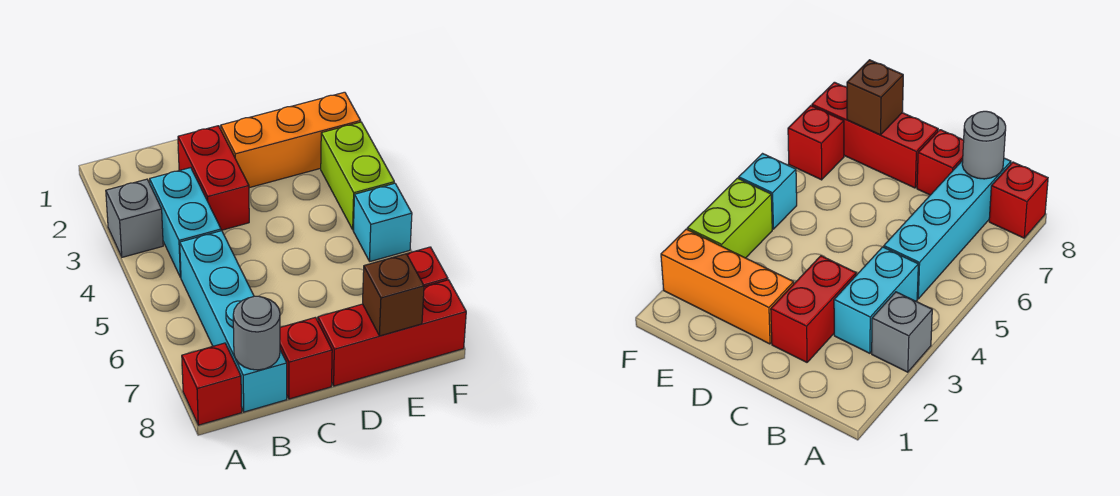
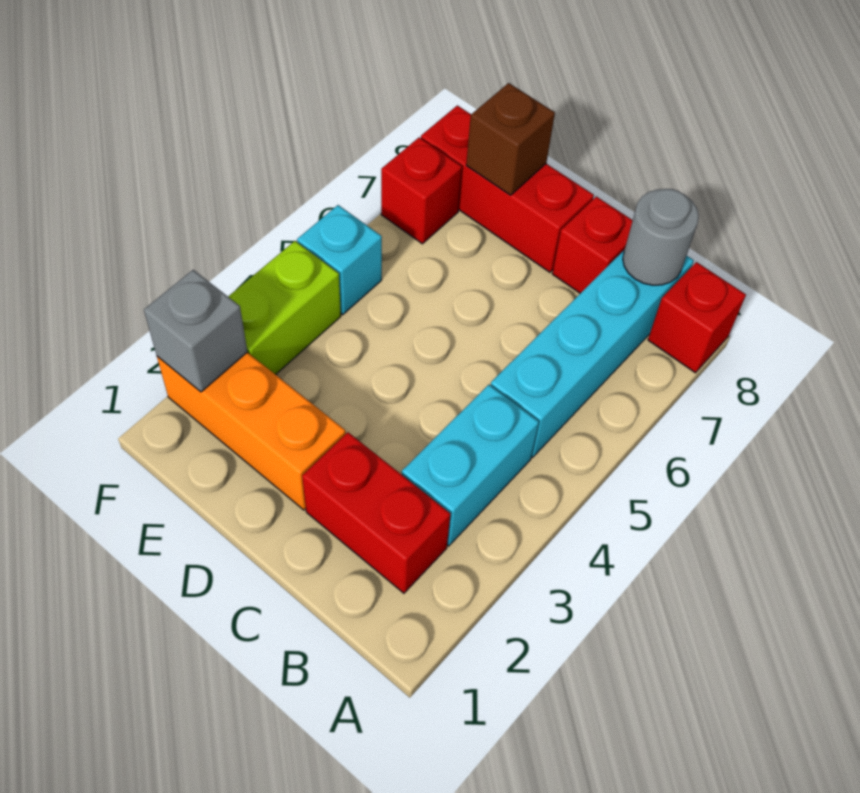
grey brick A3 level 1 -> grey brick F2 level 2
red brick C2:C3 level 1 -> red brick B2:C2 level 1

